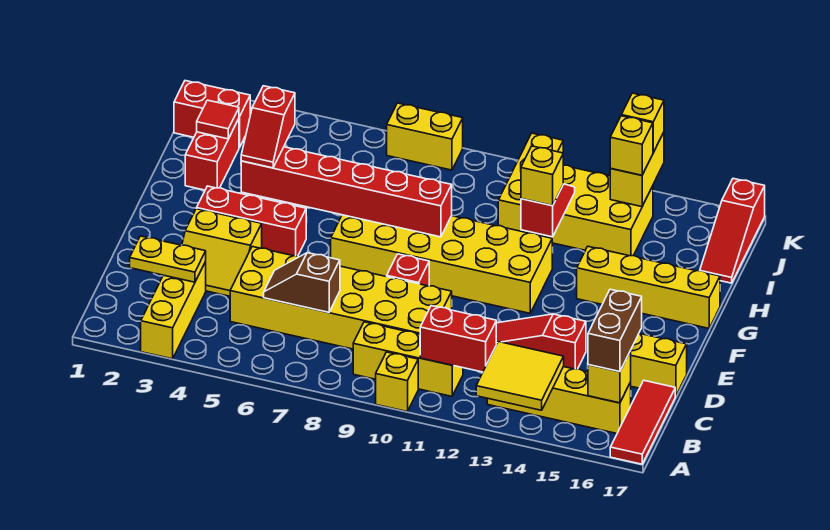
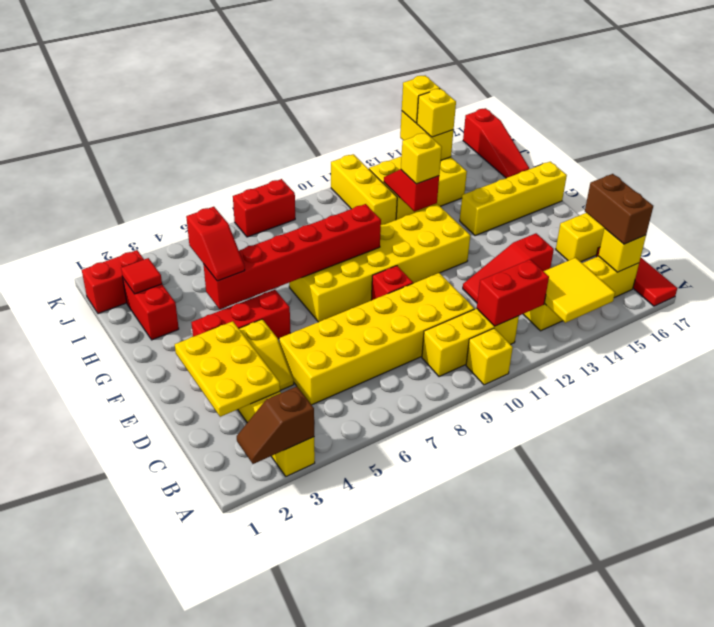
yellow plate C2:C3 level 2 -> yellow plate C2:E3 level 2
brown slope C6:C7 level 2 top 7 -> brown slope A2:A3 level 2 top 3
yellow brick K7:K8 level 1 -> red brick K7:K8 level 1

